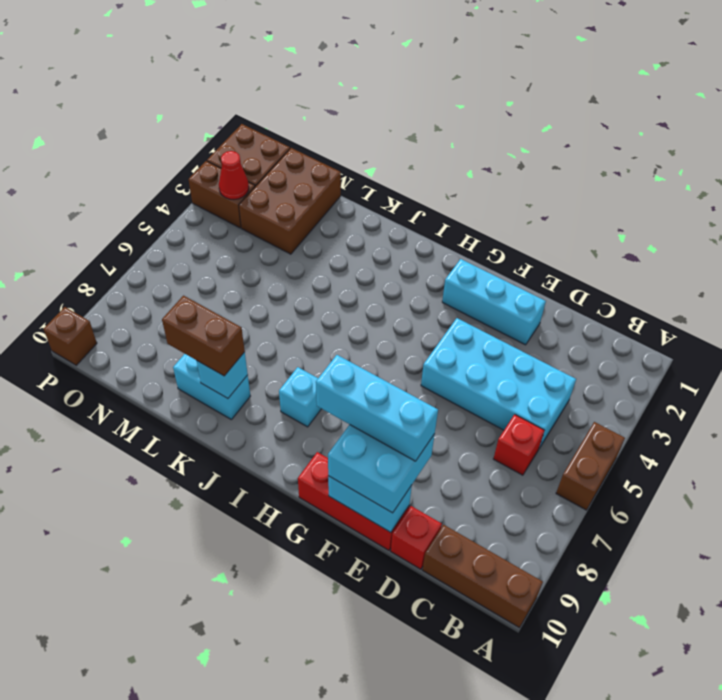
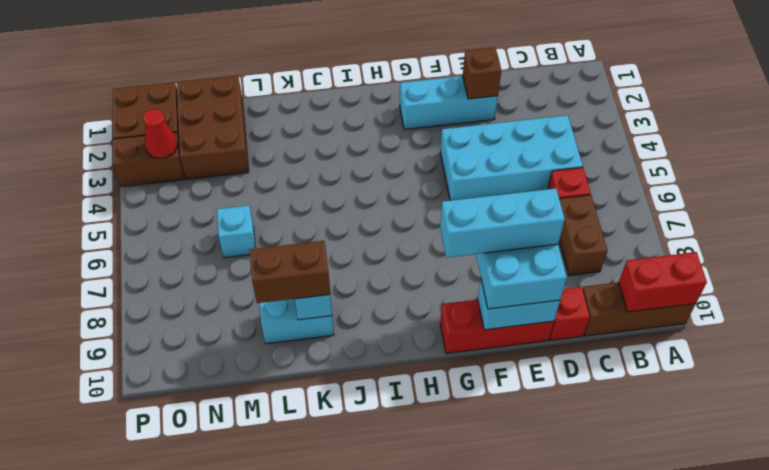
brown brick A5:A6 level 1 -> brown brick C7:C8 level 1
none -> red brick A10:B10 level 2
cyan brick I8 level 1 -> cyan brick M6 level 1
brown brick P10 level 1 -> brown brick E2 level 2

